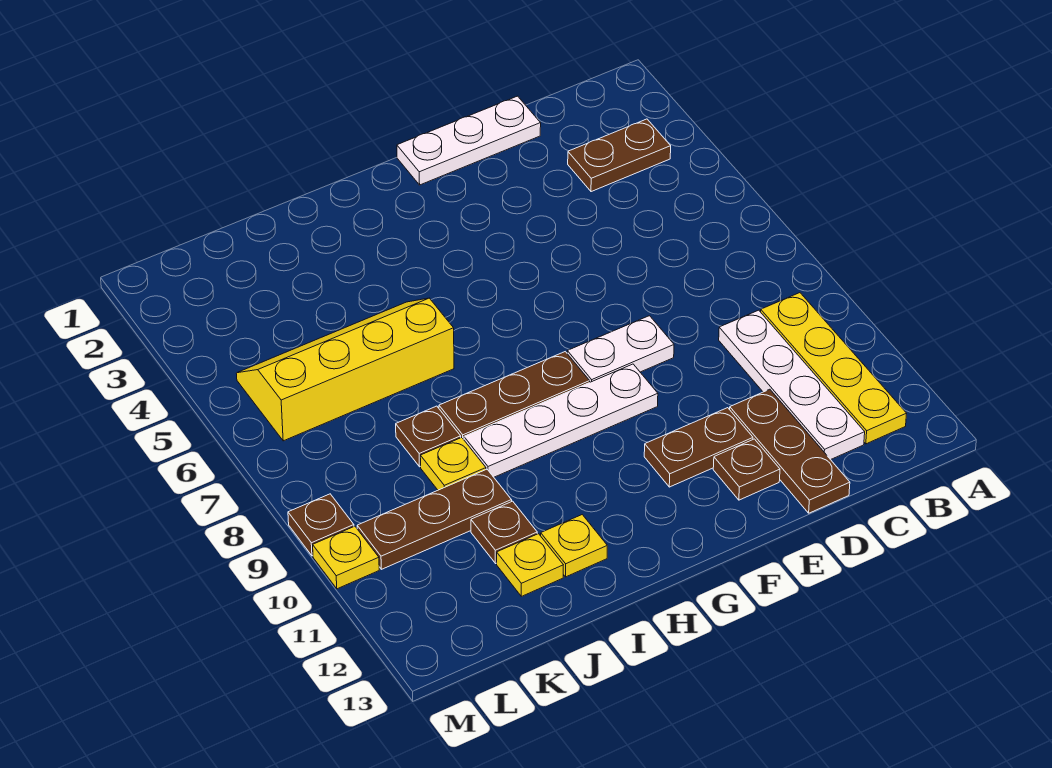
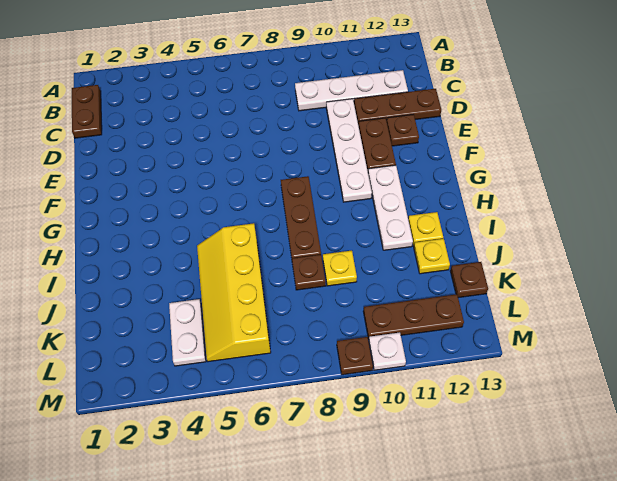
brown plate B3:C3 level 1 -> brown plate B1:C1 level 1
yellow plate B9:B12 level 1 -> none
white plate D1:F1 level 1 -> white plate G11:I11 level 1
white plate E8:F8 level 1 -> white plate K4:L4 level 1
white plate F9:I9 level 1 -> white plate D10:G10 level 1
brown plate J10:L10 level 1 -> brown plate L10:L12 level 1
brown plate J11 level 1 -> brown plate K13 level 1
yellow plate M10 level 1 -> white plate M10 level 1

